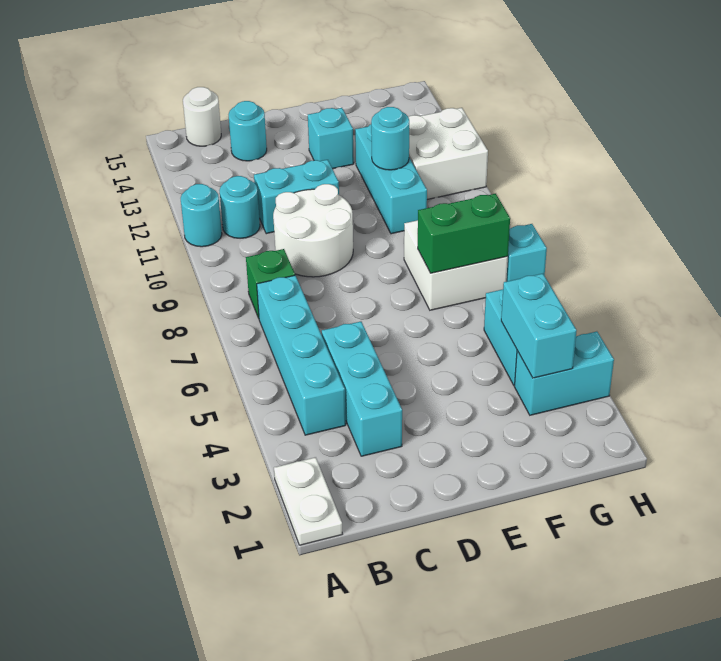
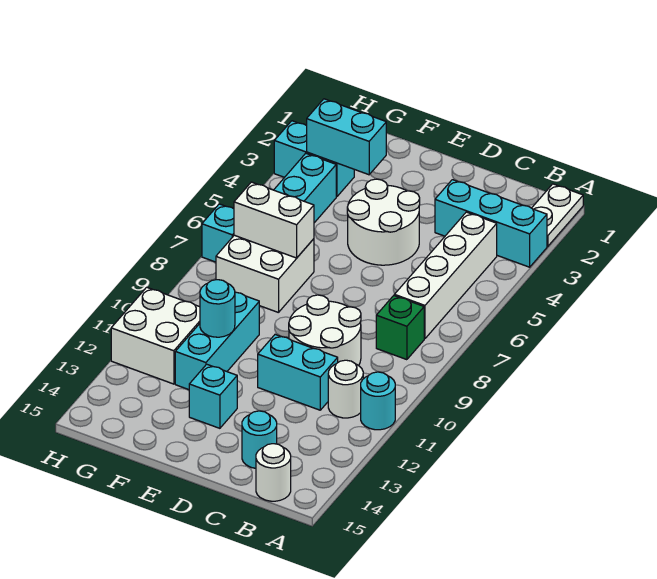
cyan brick B4:B7 level 1 -> white brick B4:B7 level 1
cyan round brick B11 level 1 -> white round brick B11 level 1
cyan brick C3:C5 level 1 -> cyan brick A3:C3 level 1
none -> white round brick D4:E5 level 1
green brick F7:G7 level 2 -> white brick F7:G7 level 2
cyan brick G3:G4 level 2 -> cyan brick F3:G3 level 2

